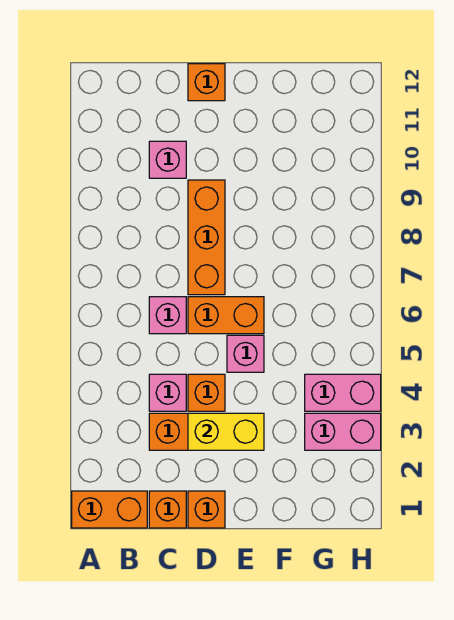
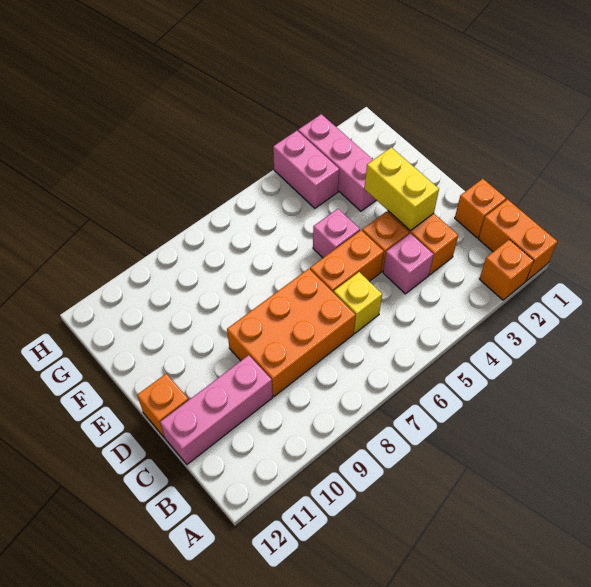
pink brick C6 level 1 -> yellow brick C6 level 1
pink brick C10 level 1 -> pink brick C10:C12 level 1
orange brick D1 level 1 -> orange brick A2 level 1
orange brick D6:E6 level 1 -> orange brick D5:D6 level 1
orange brick D7:D9 level 1 -> orange brick C7:D9 level 1
pink brick G3:H3 level 1 -> pink brick F3:H3 level 1

